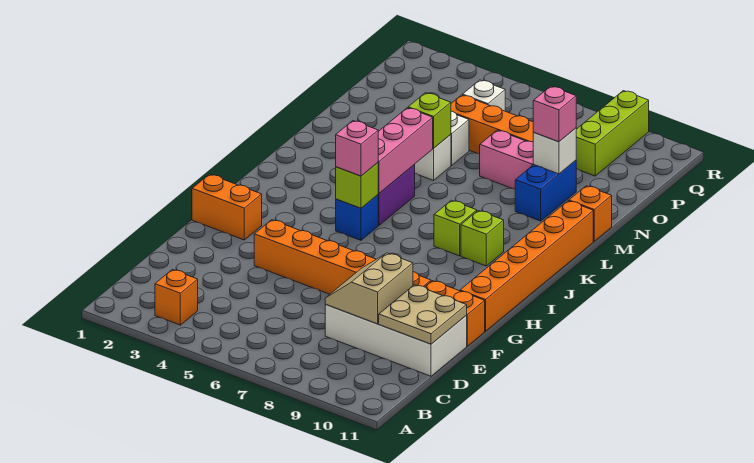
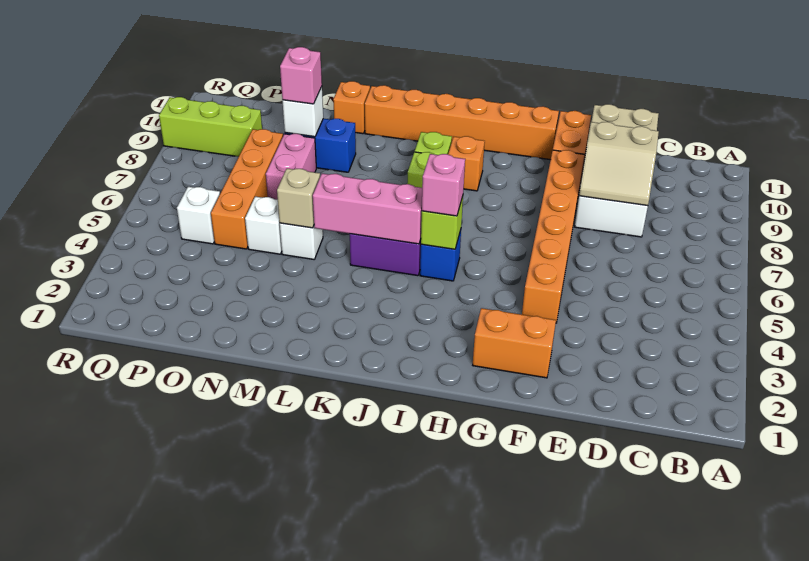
orange brick B3 level 1 -> orange brick I9 level 1
orange brick G1:G2 level 1 -> orange brick F2:G2 level 1
lime brick M5 level 2 -> tan brick M5 level 2

